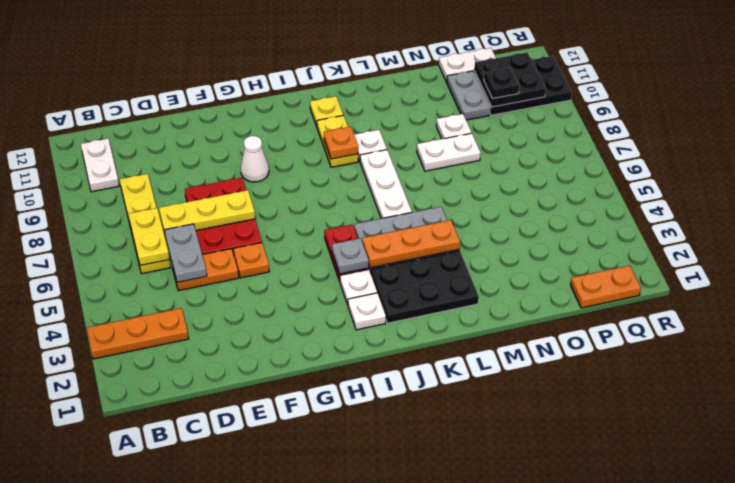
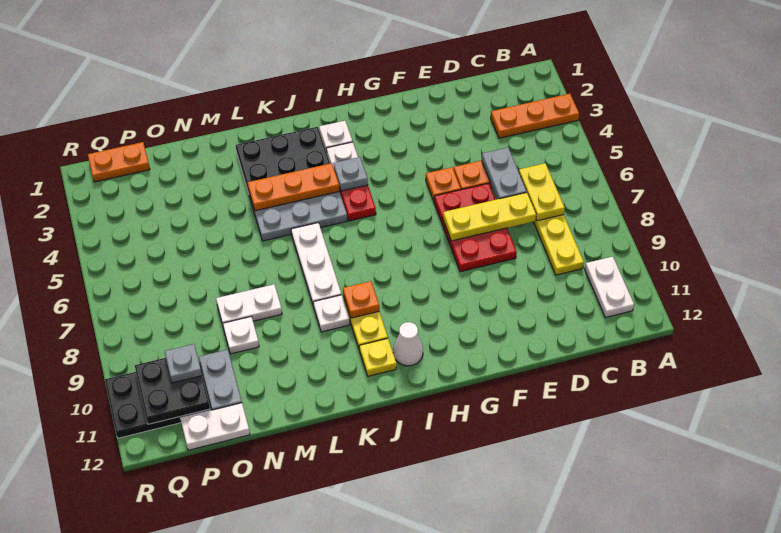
white cone G9 level 1 -> white cone I11 level 1
black plate P10 level 3 -> grey plate P10 level 3

